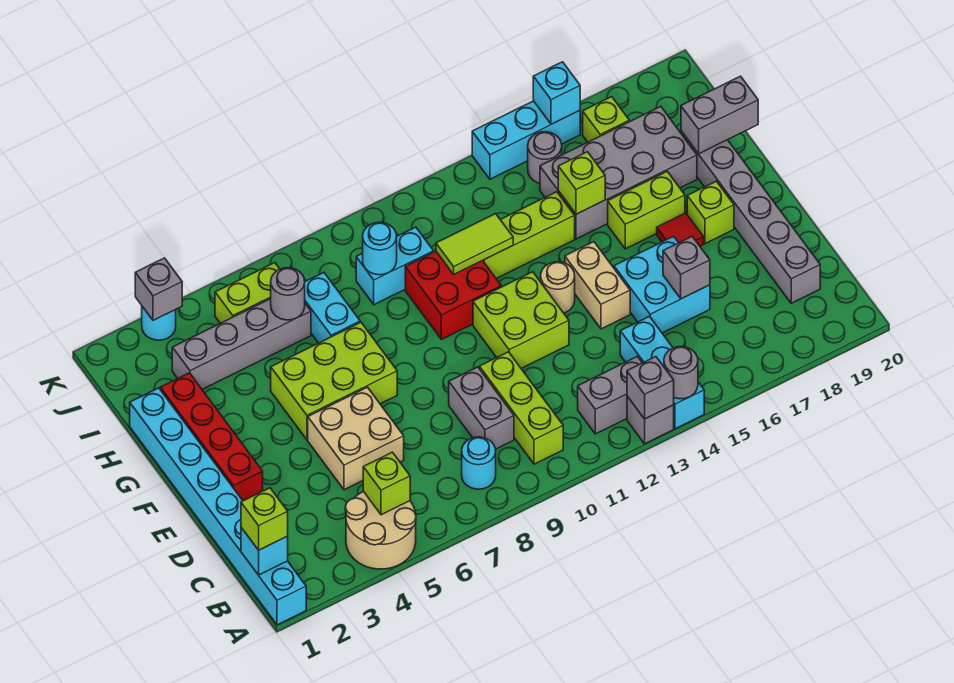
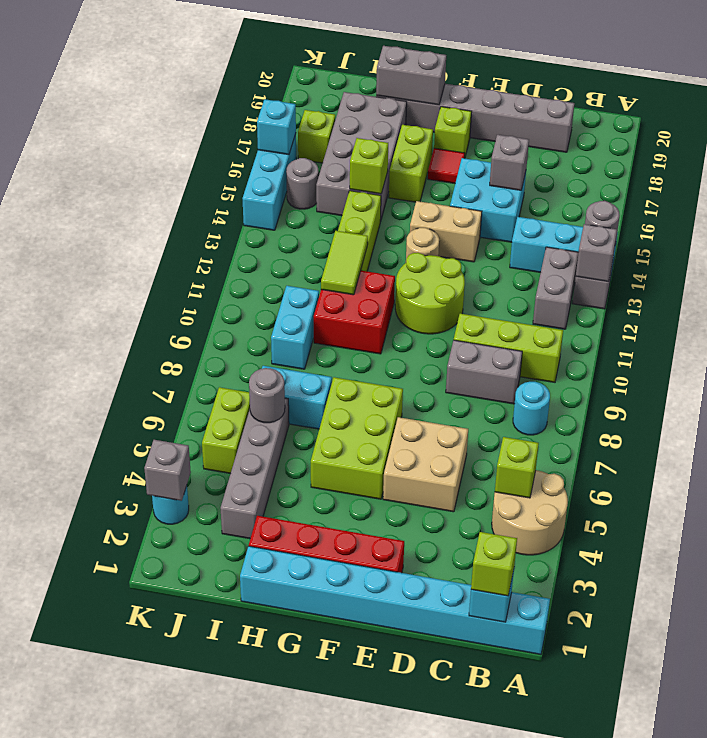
lime brick E11:F12 level 1 -> lime round brick E11:F12 level 1
grey brick H19:H20 level 2 -> grey brick G19:H19 level 2
cyan round brick I9 level 2 -> none

